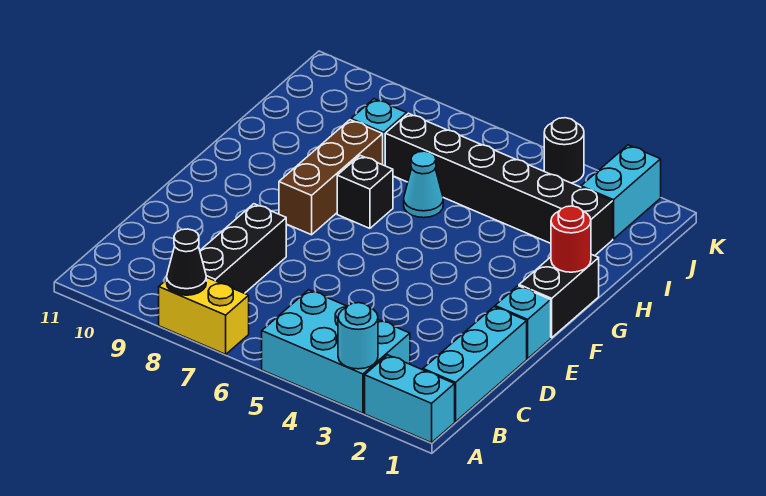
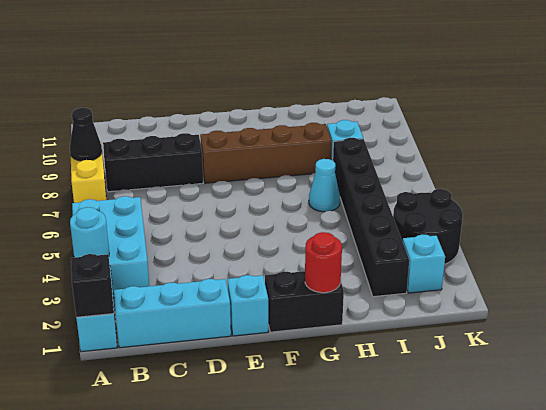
brown brick F8:H8 level 1 -> brown brick E8:H8 level 1
black brick G7 level 1 -> black brick A1 level 2
cyan brick J2:K2 level 1 -> cyan brick J2 level 1
black round brick K4 level 1 -> black round brick J3:K4 level 1

